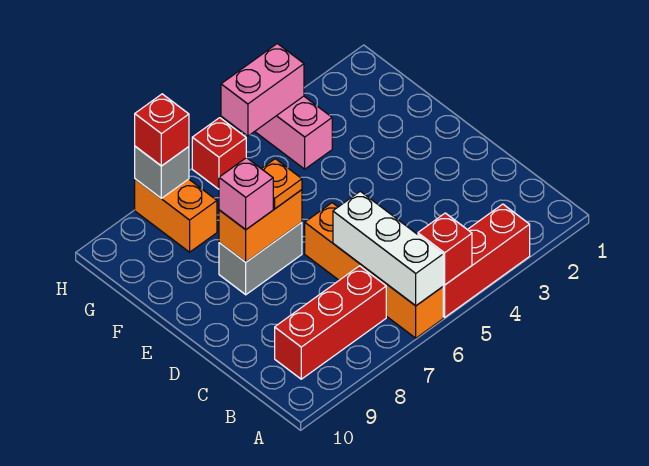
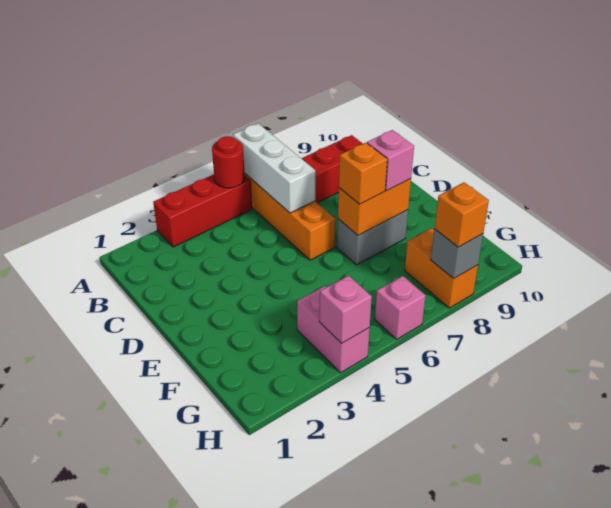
red brick A5 level 2 -> red round brick A5 level 2
orange plate E7 level 3 -> orange brick E7 level 3
pink brick H4:H5 level 2 -> pink brick H4 level 2
red brick H6 level 1 -> pink brick H6 level 1
red brick H8 level 3 -> orange brick H8 level 3

